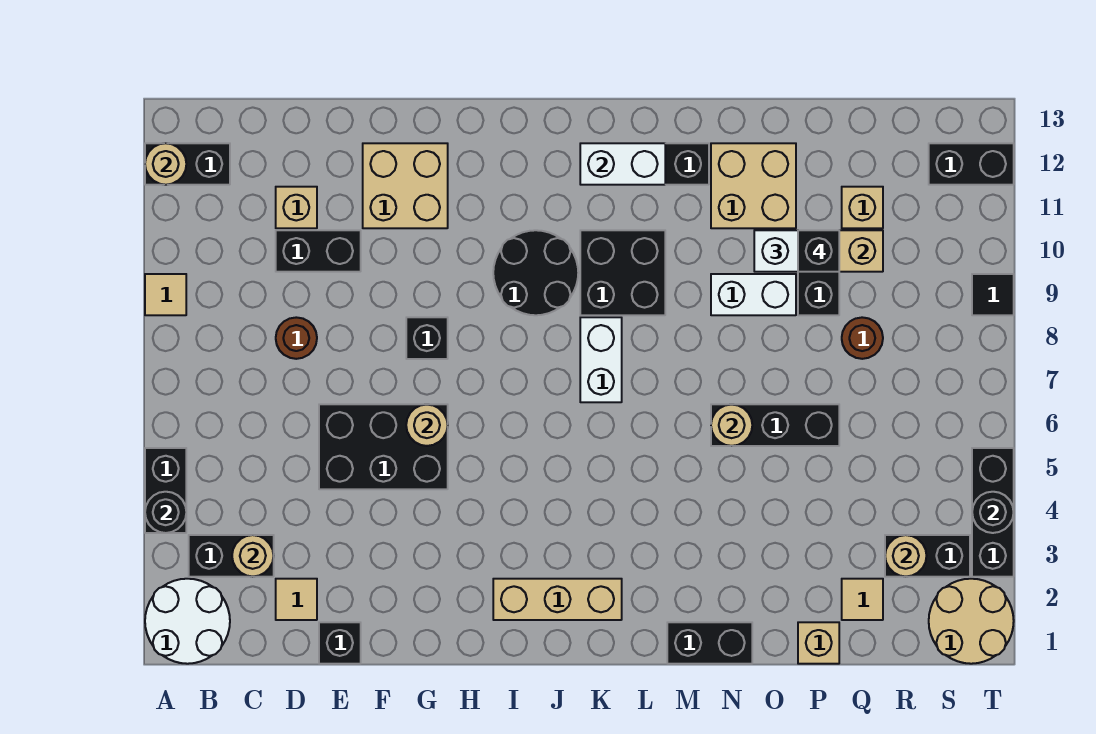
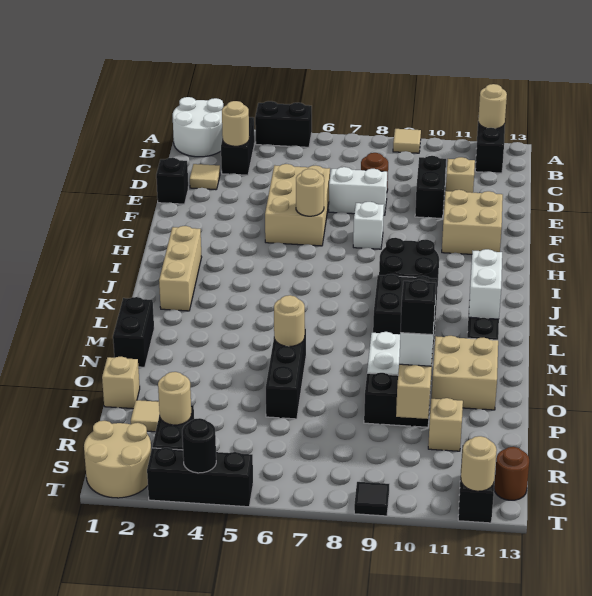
black round brick A4 level 2 -> none
black brick E5:G6 level 1 -> tan brick E5:G6 level 1
black brick G8 level 1 -> white brick G8 level 1
white brick K7:K8 level 1 -> white brick E7:E8 level 1
brown round brick Q8 level 1 -> brown round brick S13 level 1
none -> tan round brick T12 level 2

